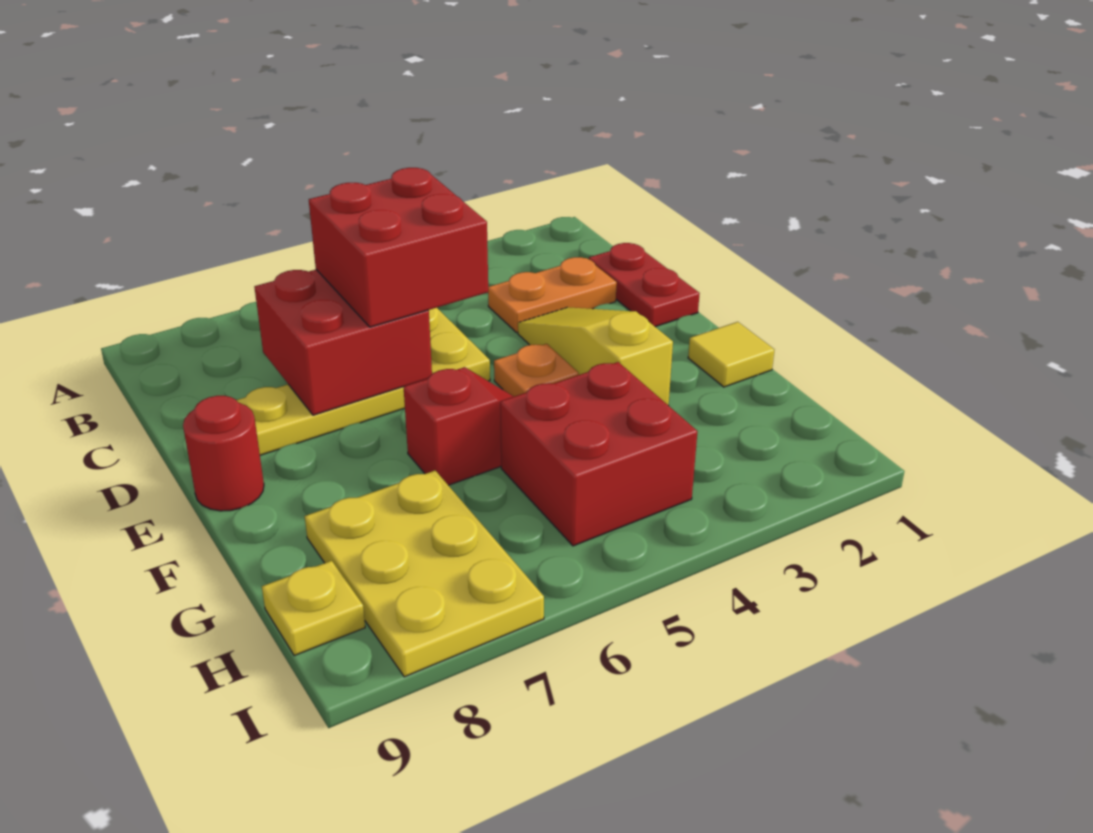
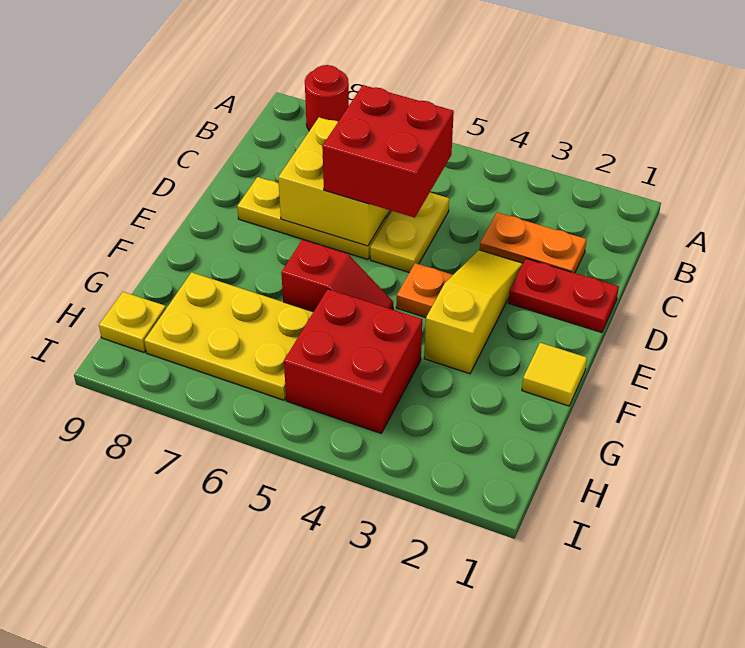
red plate C1:D1 level 1 -> red plate D1:D2 level 1
red brick C6:D7 level 2 -> yellow brick C6:D7 level 2
red round brick E9 level 1 -> red round brick A8 level 1
yellow plate G7:I8 level 1 -> yellow plate G6:H8 level 1

